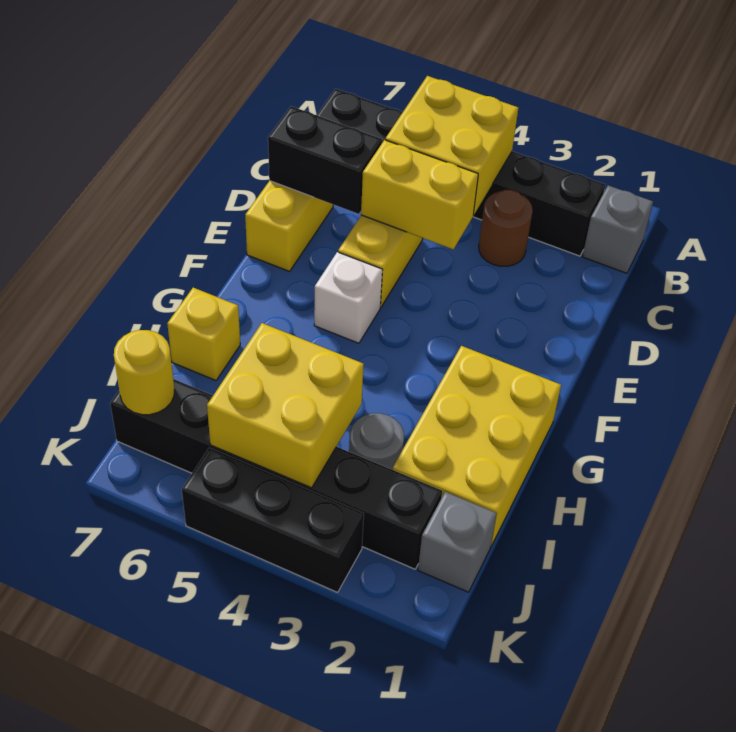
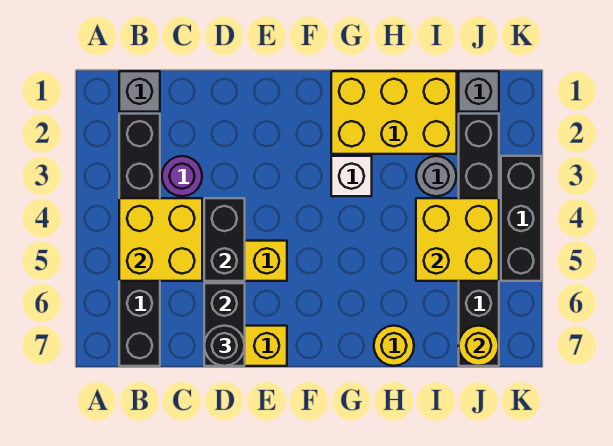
brown round brick C3 level 1 -> purple round brick C3 level 1
yellow brick D4:D5 level 2 -> black brick D4:D5 level 2
none -> black round brick D7 level 3
white brick F5 level 1 -> white brick G3 level 1
yellow brick H7 level 1 -> yellow round brick H7 level 1

